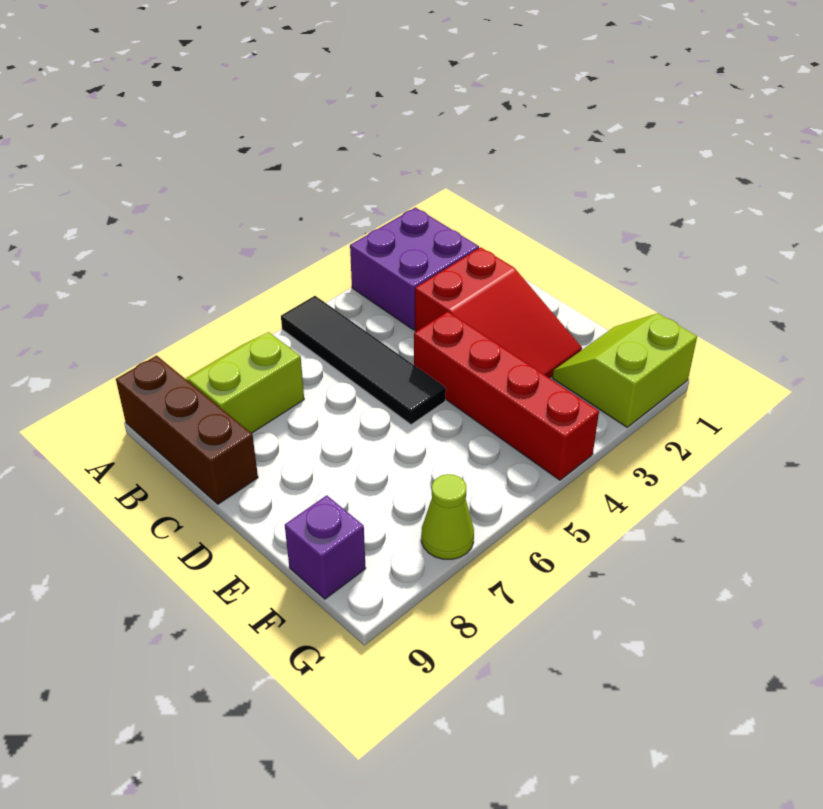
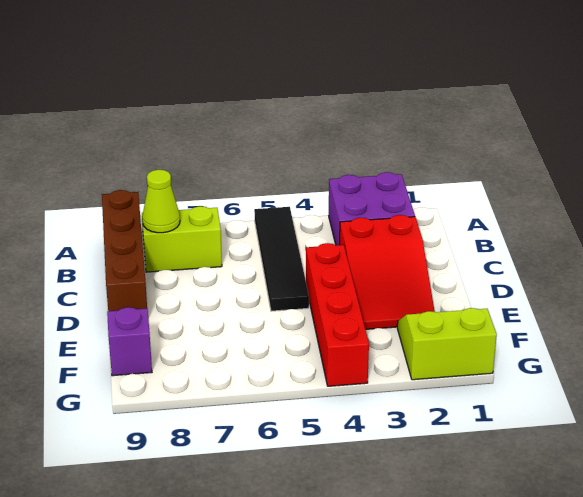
brown brick A9:C9 level 1 -> brown brick A9:D9 level 1
lime cone G7 level 1 -> lime cone B8 level 2

